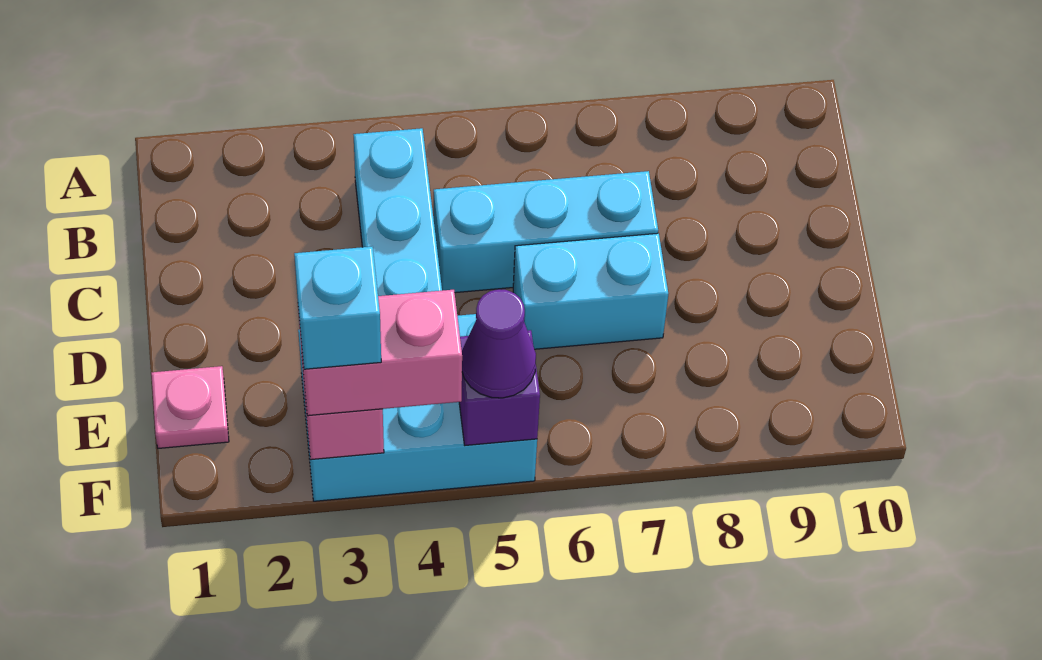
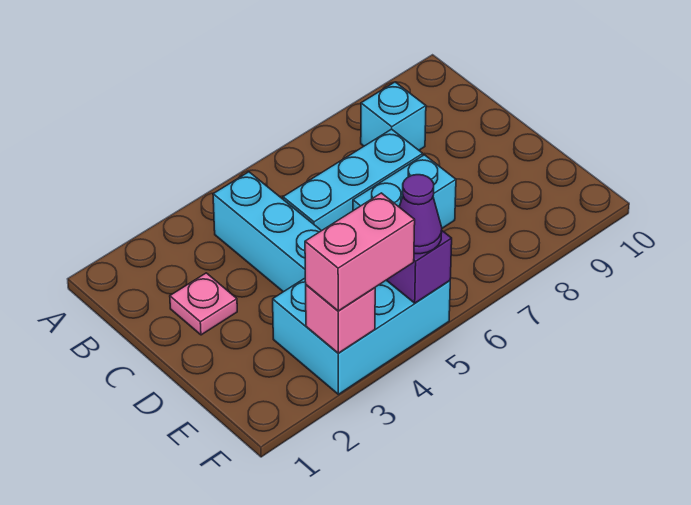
pink plate E1 level 1 -> pink plate C2 level 1
cyan brick F3 level 4 -> cyan brick B8 level 1

